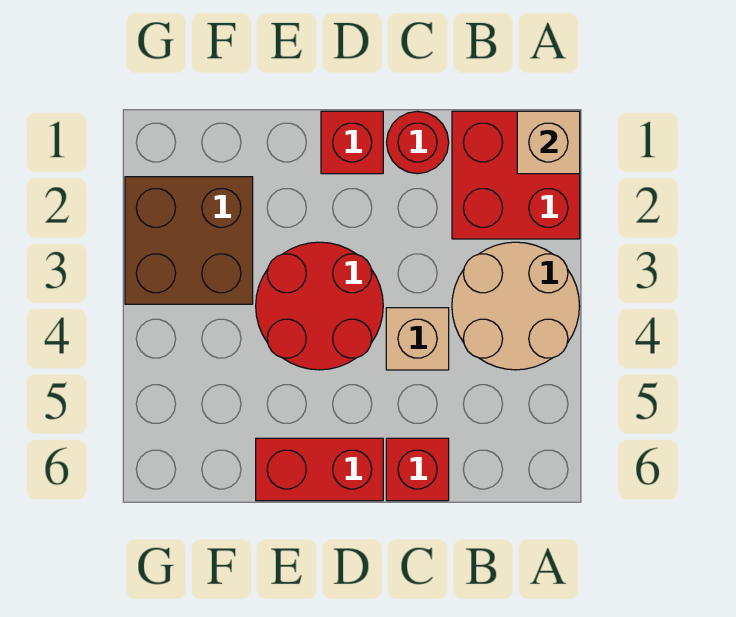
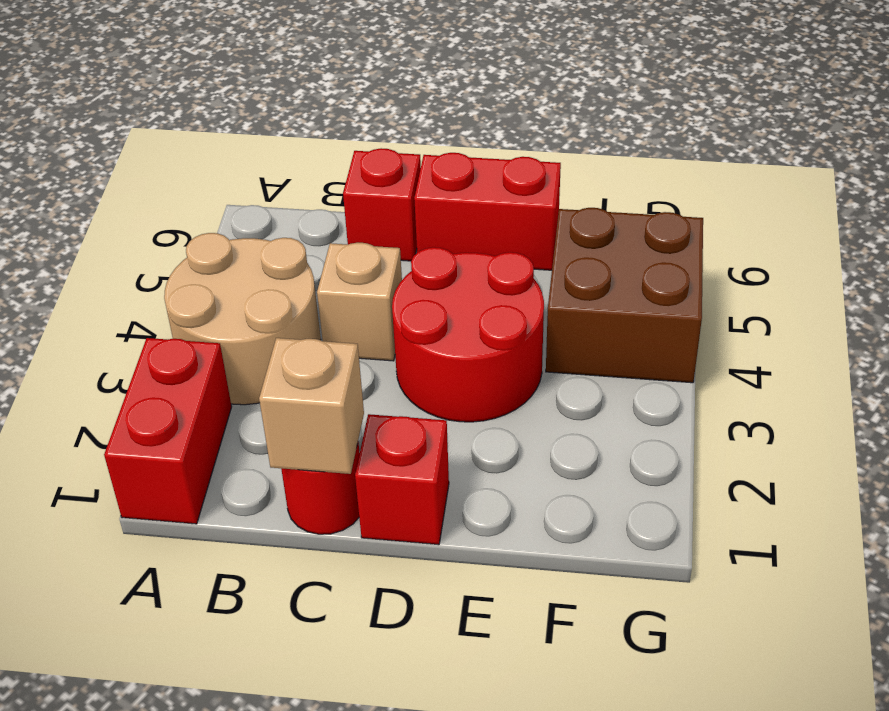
red brick A1:B2 level 1 -> red brick A1:A2 level 1
tan brick A1 level 2 -> tan brick C1 level 2
brown brick F2:G3 level 1 -> brown brick F4:G5 level 1

